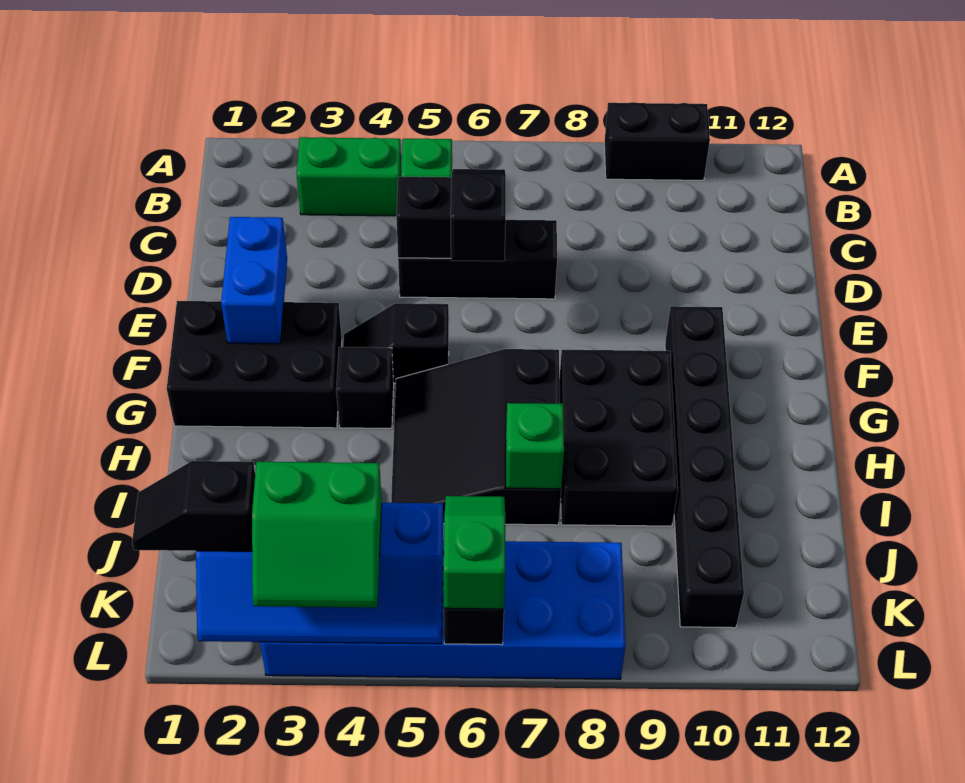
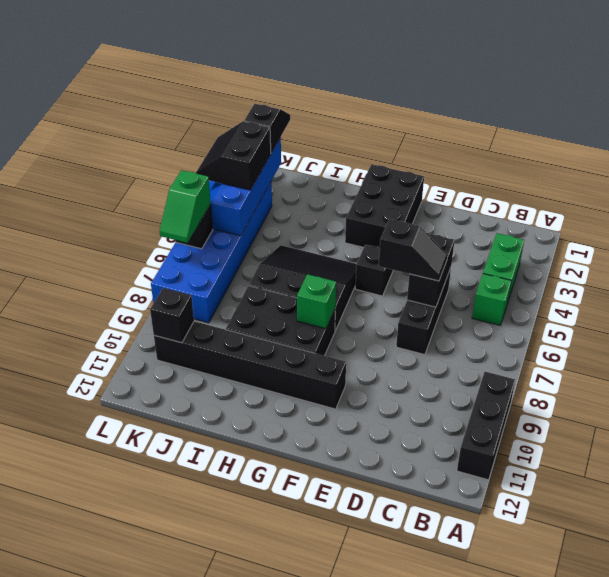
black brick A9:A10 level 1 -> black brick A9:A11 level 1
blue brick E2:F2 level 2 -> none
black brick G4 level 1 -> black brick K10 level 2
green brick I7 level 2 -> green brick G8 level 2
green slope K3:L4 level 3 top K -> black slope K3:L4 level 3 top K
green slope K6:L6 level 3 top L -> green slope L6:L7 level 3 top 6

